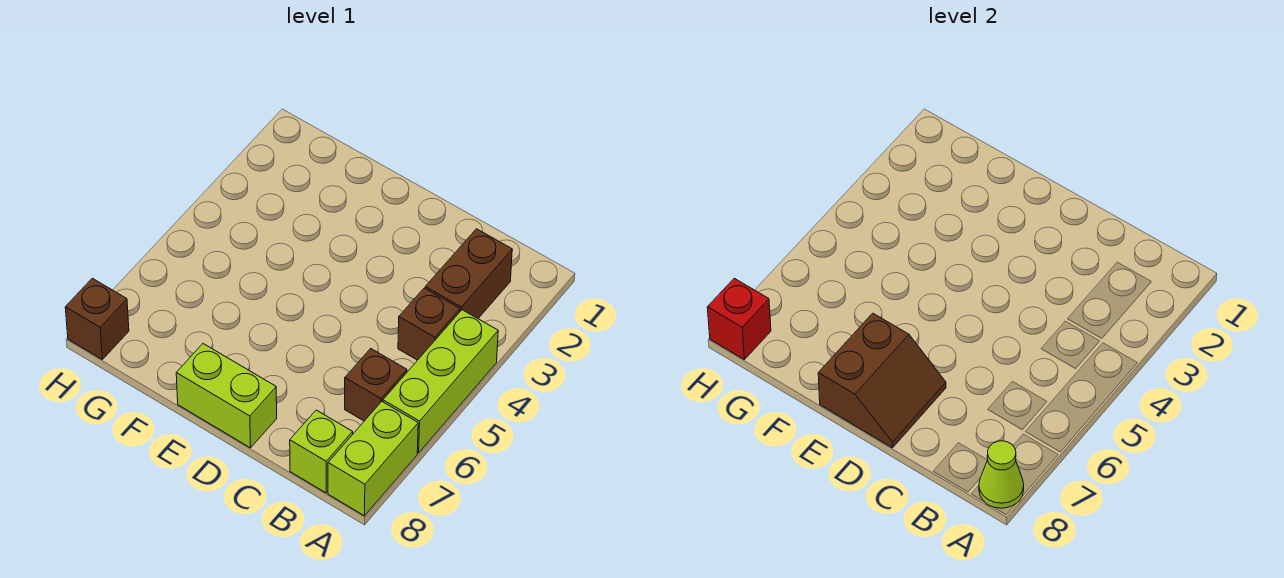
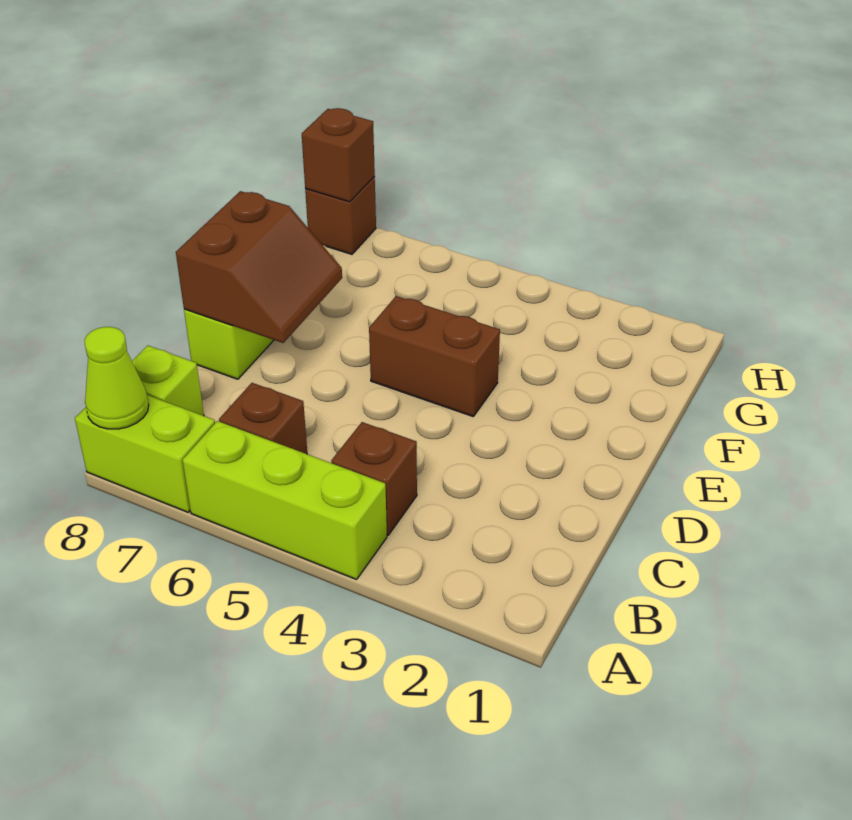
brown brick B2:B3 level 1 -> brown brick E4:E5 level 1
brown slope D7:E8 level 2 top E -> brown slope D7:E8 level 2 top 8
red brick H8 level 2 -> brown brick H8 level 2

